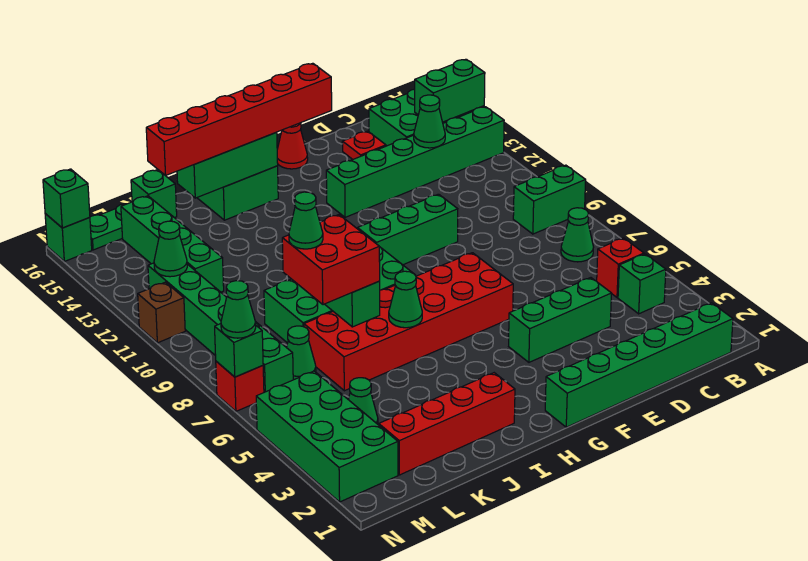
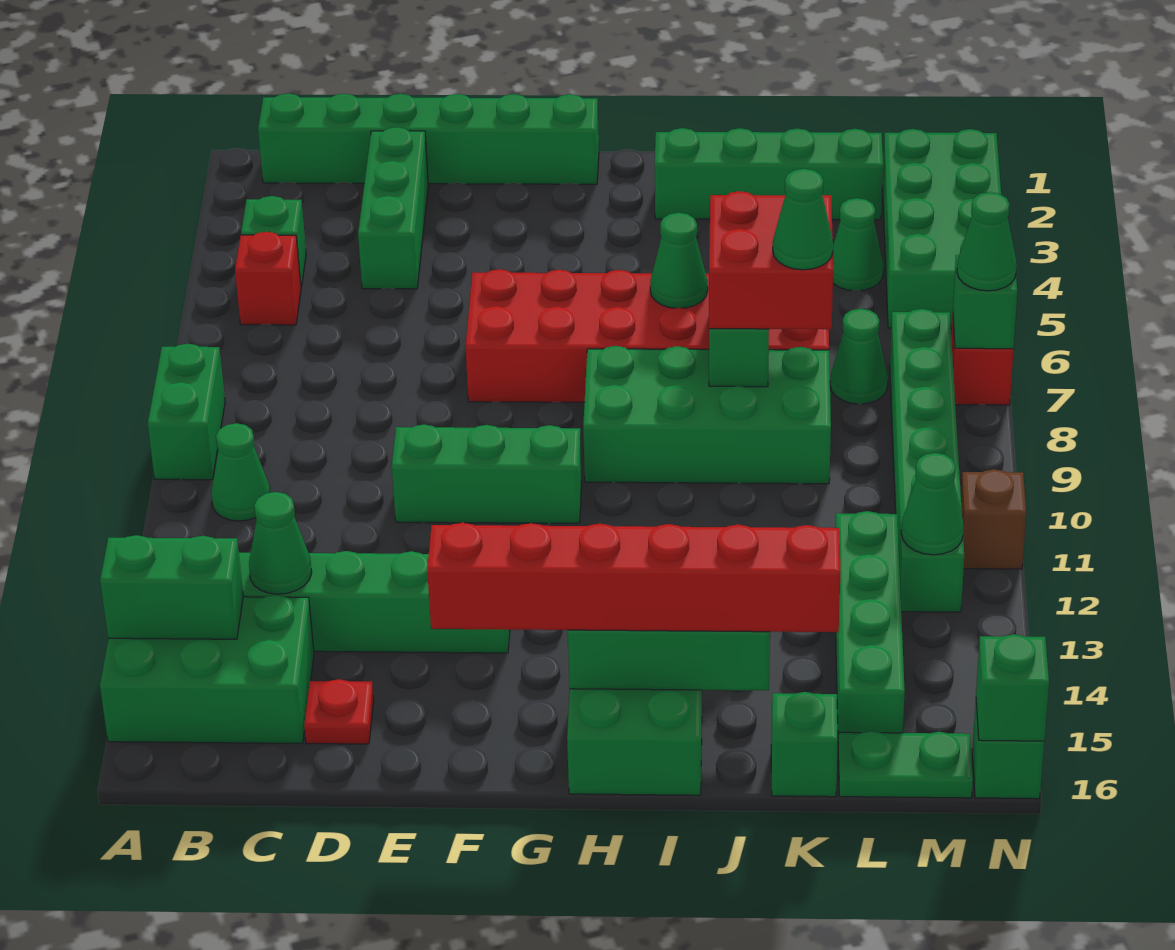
green brick A9:B9 level 1 -> green brick A8:A9 level 1
green cone B7 level 1 -> green cone B10 level 1
green brick D4:F4 level 1 -> green brick D2:D4 level 1
red cone F16 level 1 -> none
red brick I2:L2 level 1 -> green brick I2:L2 level 1

